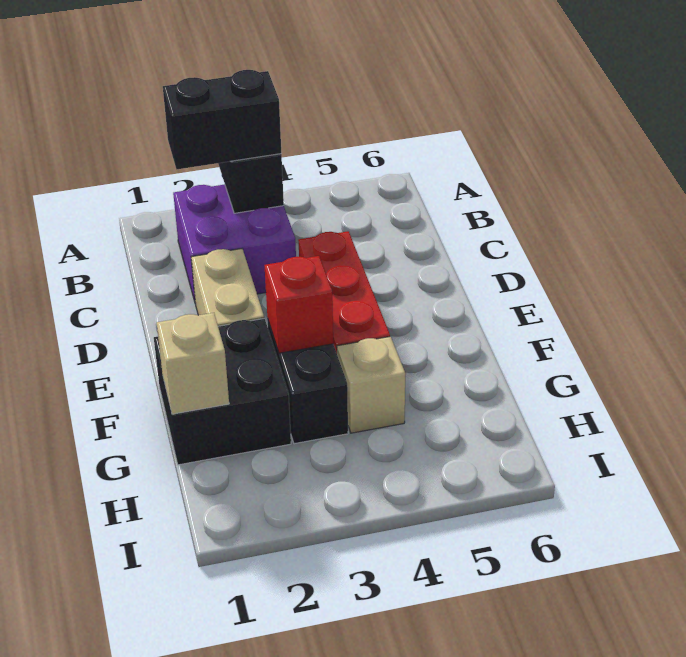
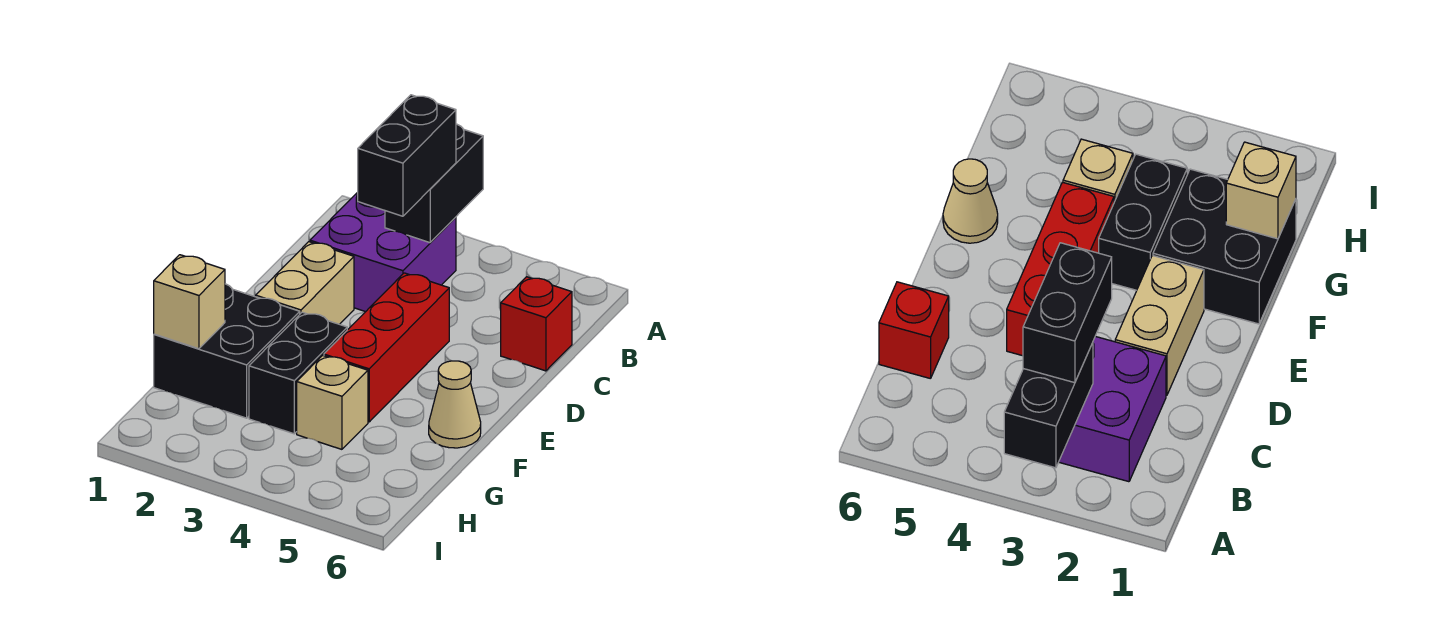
black brick B2:B3 level 3 -> black brick B3:C3 level 3
red brick F3 level 2 -> red brick C6 level 1
none -> tan cone F6 level 1

